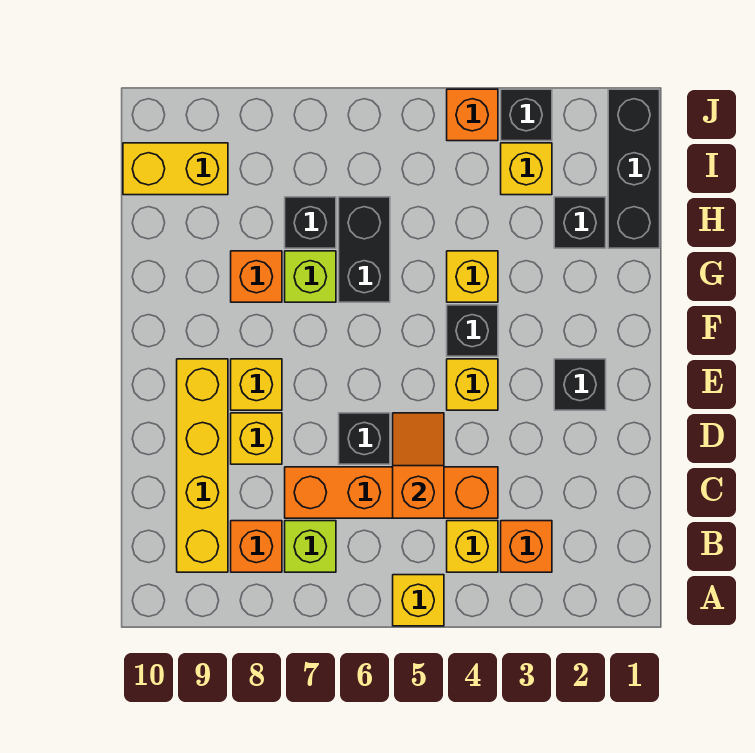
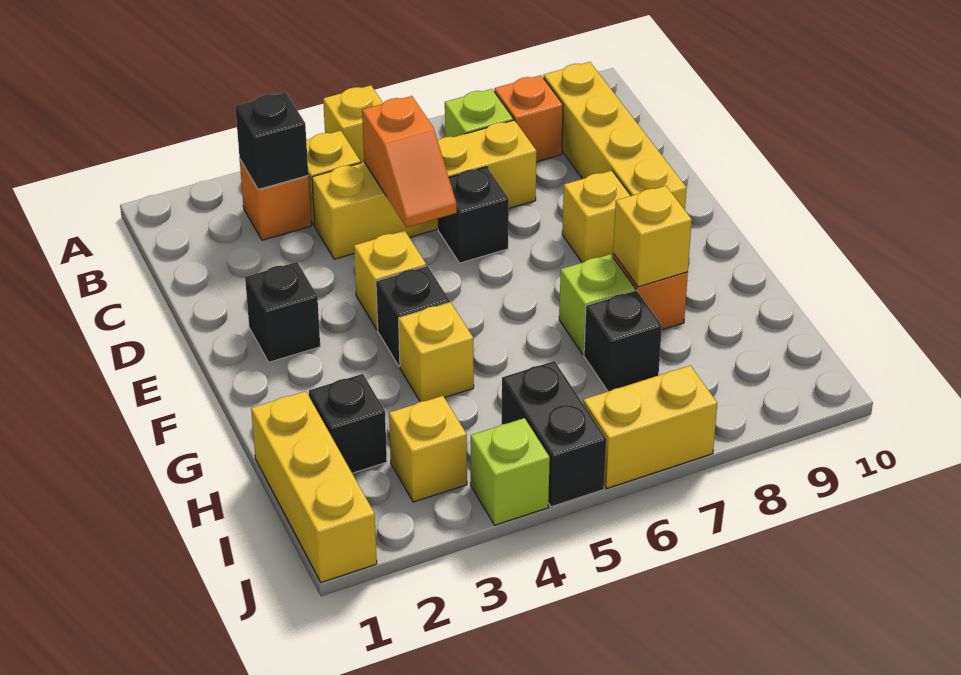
orange brick C4:C7 level 1 -> yellow brick C4:C7 level 1
yellow brick D8 level 1 -> yellow brick G8 level 2
black brick G6:H6 level 1 -> black brick I5:J5 level 1
black brick H1:J1 level 1 -> yellow brick H1:J1 level 1
yellow brick I9:I10 level 1 -> yellow brick J6:J7 level 1
black brick J3 level 1 -> black brick B3 level 2
orange brick J4 level 1 -> lime brick J4 level 1

